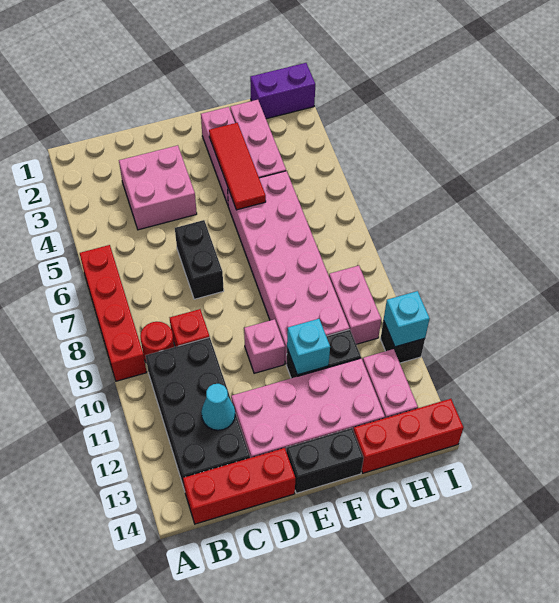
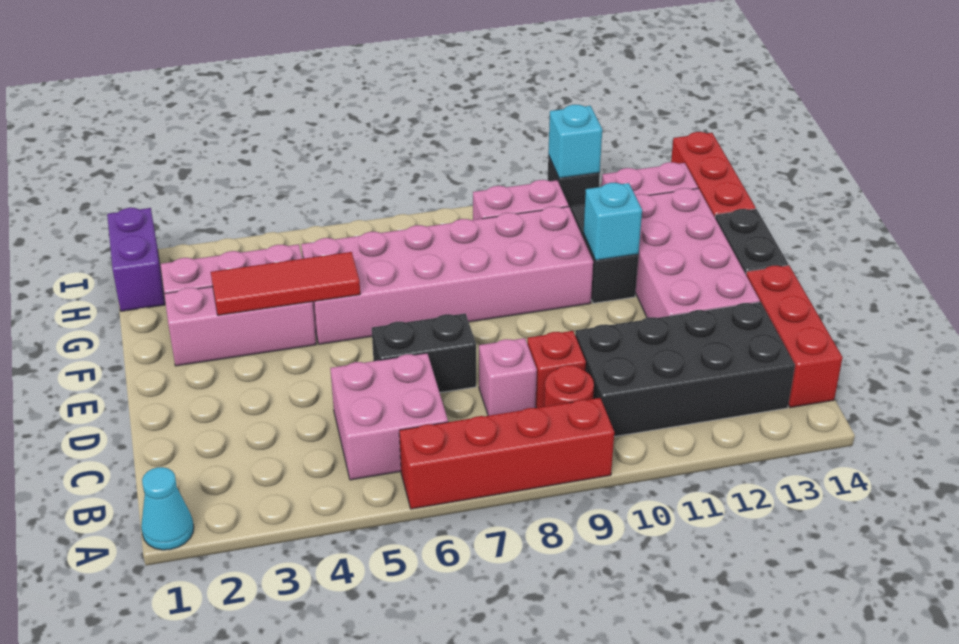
pink brick C3:D4 level 1 -> pink brick B5:C6 level 1
cyan cone C12 level 2 -> cyan cone A1 level 1
pink brick E10 level 1 -> pink brick C8 level 1

